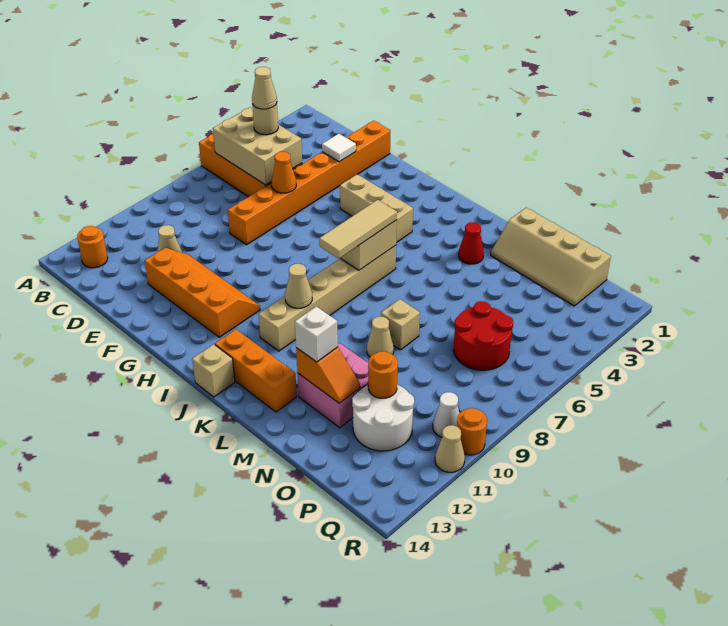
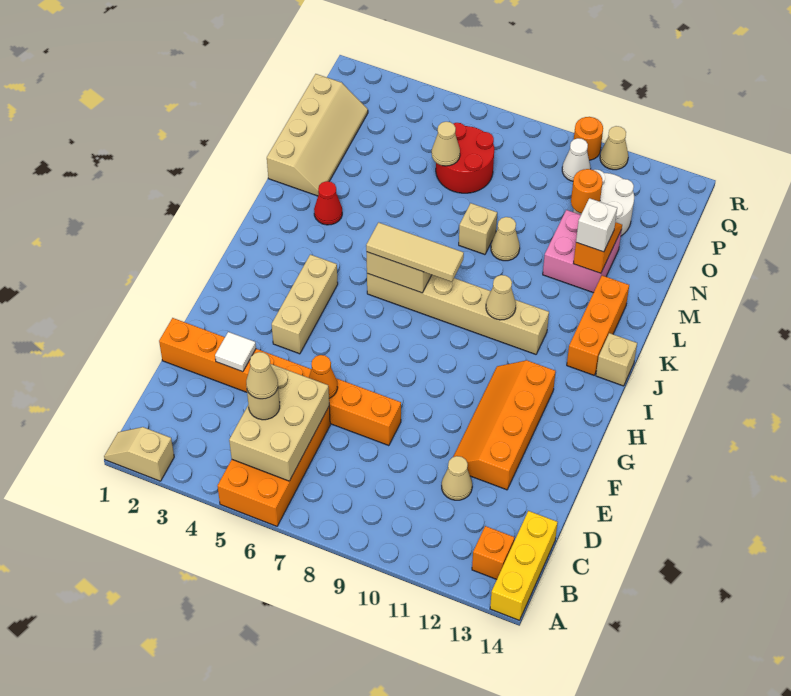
none -> tan slope A1:A2 level 1 top 2
none -> yellow brick A14:C14 level 1
orange round brick B13 level 1 -> orange brick B13 level 1
none -> tan cone O6 level 2

